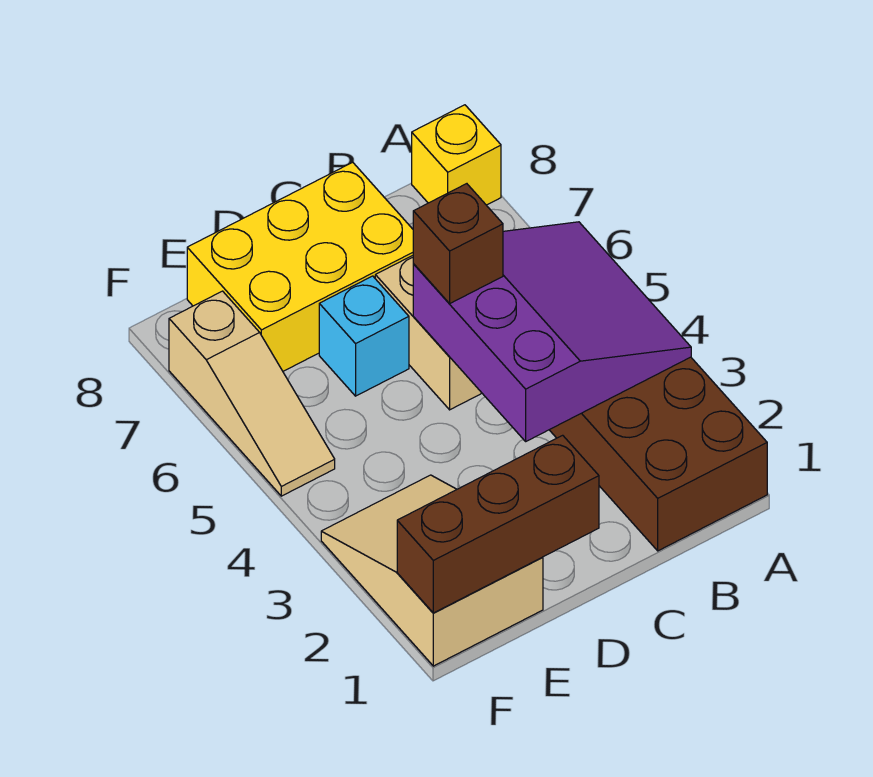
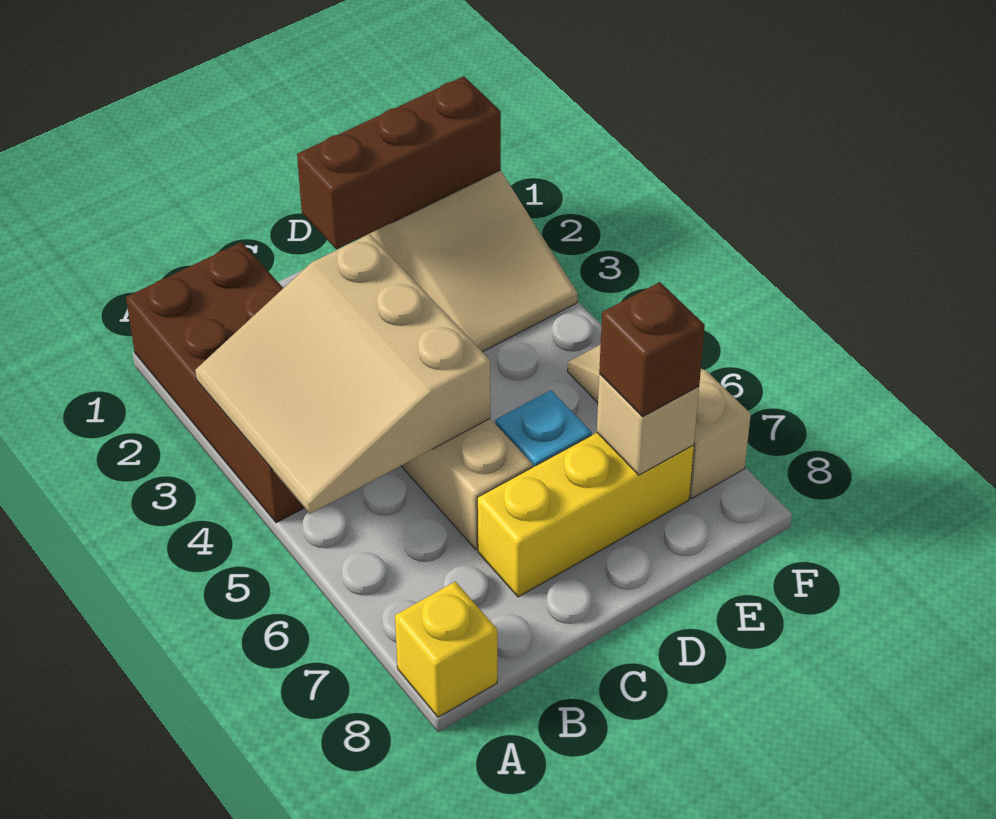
purple slope A3:C5 level 2 top C -> tan slope A3:C5 level 2 top C
brown brick C5 level 3 -> brown brick E7 level 3
yellow brick C7:E8 level 1 -> yellow brick C7:E7 level 1
none -> tan brick E7 level 2

